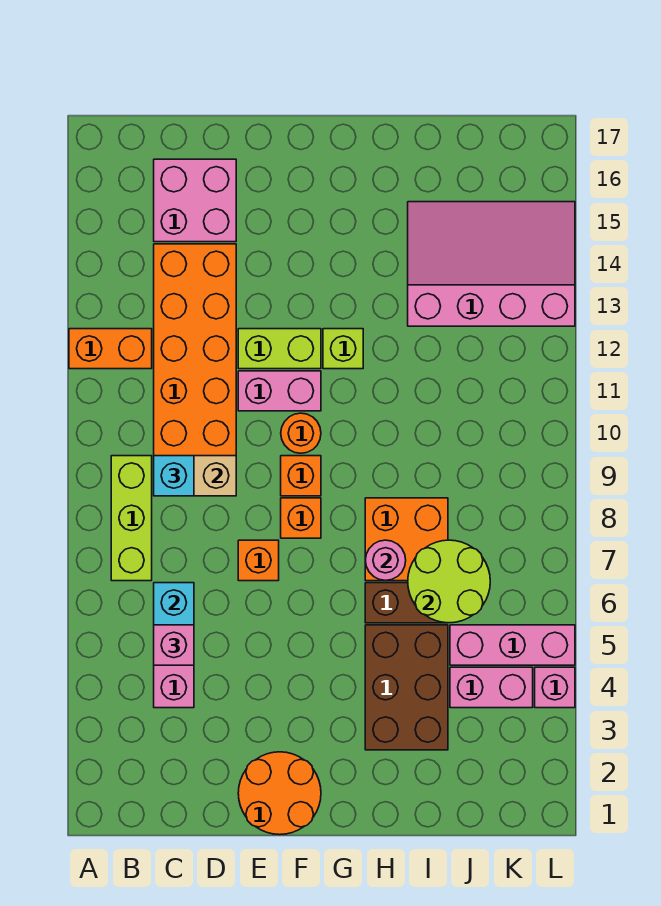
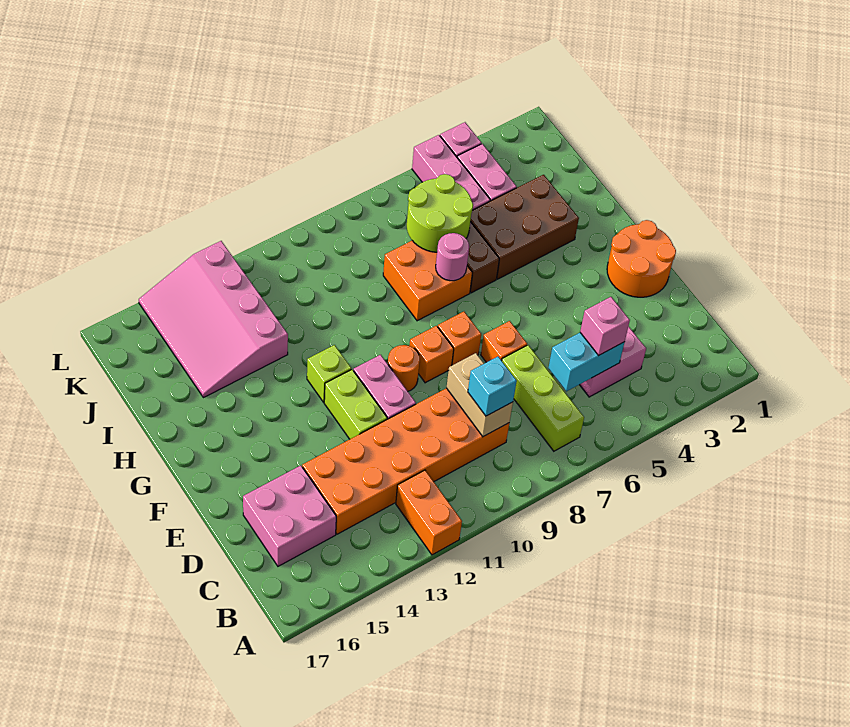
lime brick B7:B9 level 1 -> lime brick B7:D7 level 1

